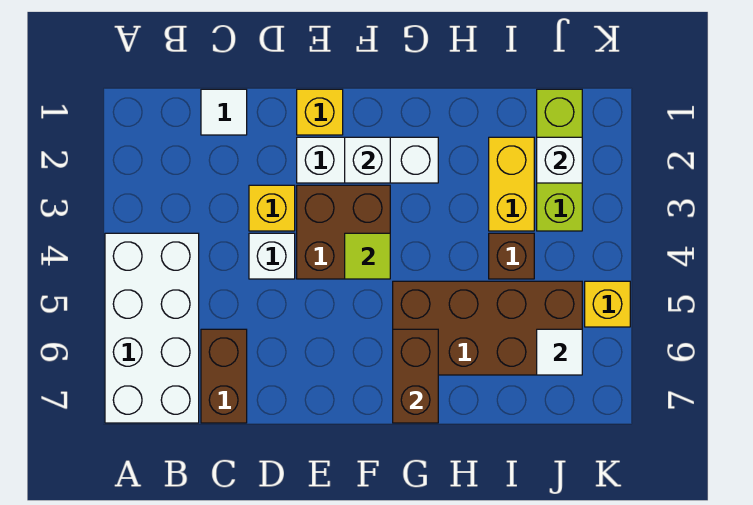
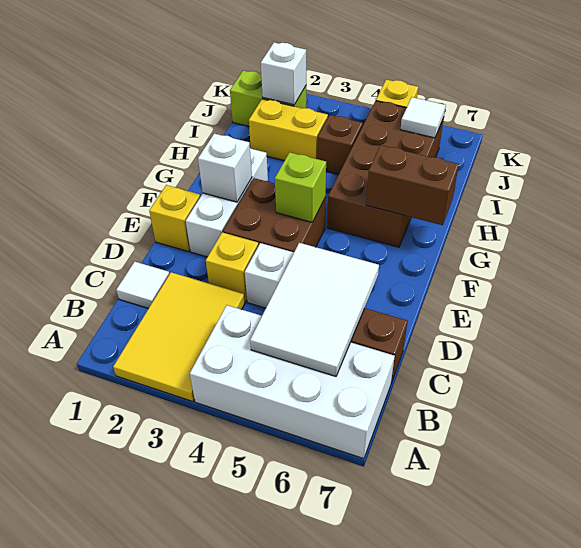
none -> yellow tile A2:C3 level 1
none -> white tile B5:D6 level 2
lime tile F4 level 2 -> lime brick F4 level 2
lime brick J1:J3 level 1 -> lime brick J1:J2 level 1

